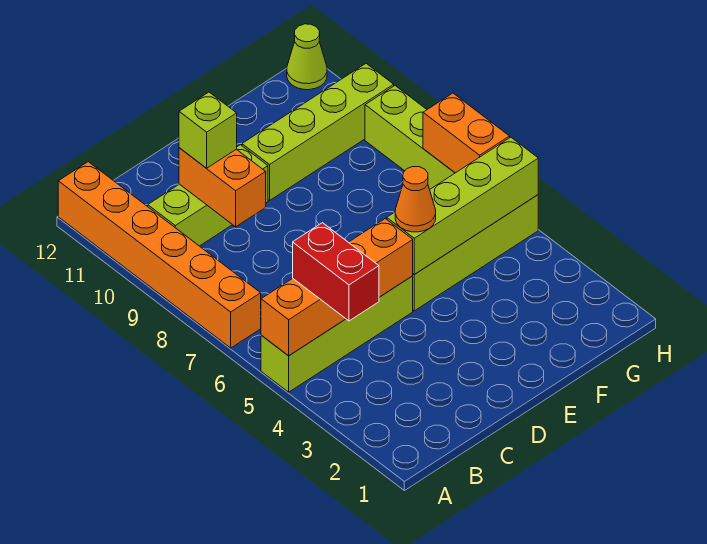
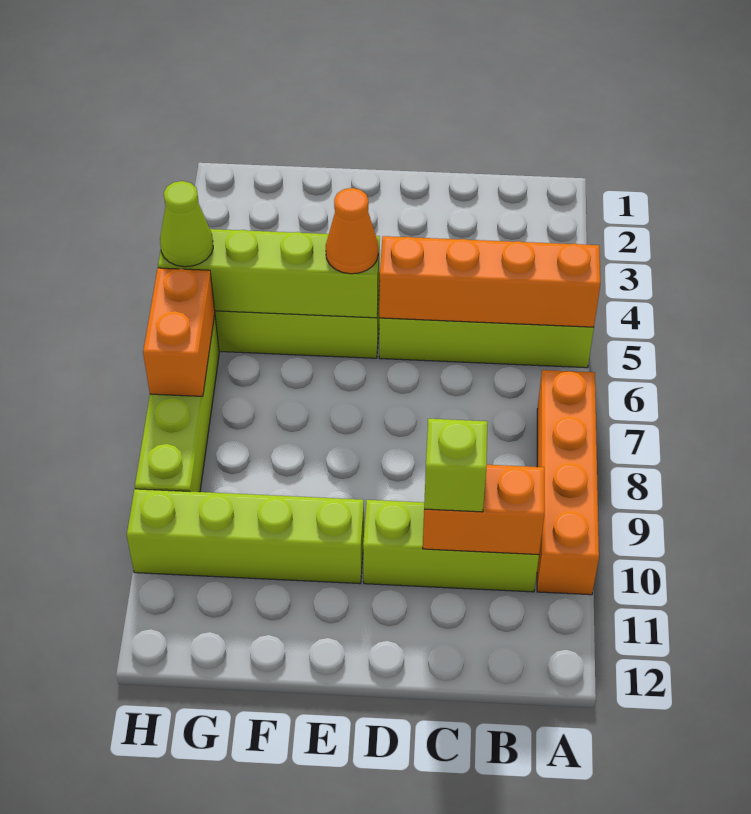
orange brick A7:A12 level 1 -> orange brick A7:A10 level 1
red brick B4:B5 level 3 -> none
orange brick C9:C10 level 2 -> orange brick B10:C10 level 2
lime cone H12 level 1 -> lime cone H5 level 3

